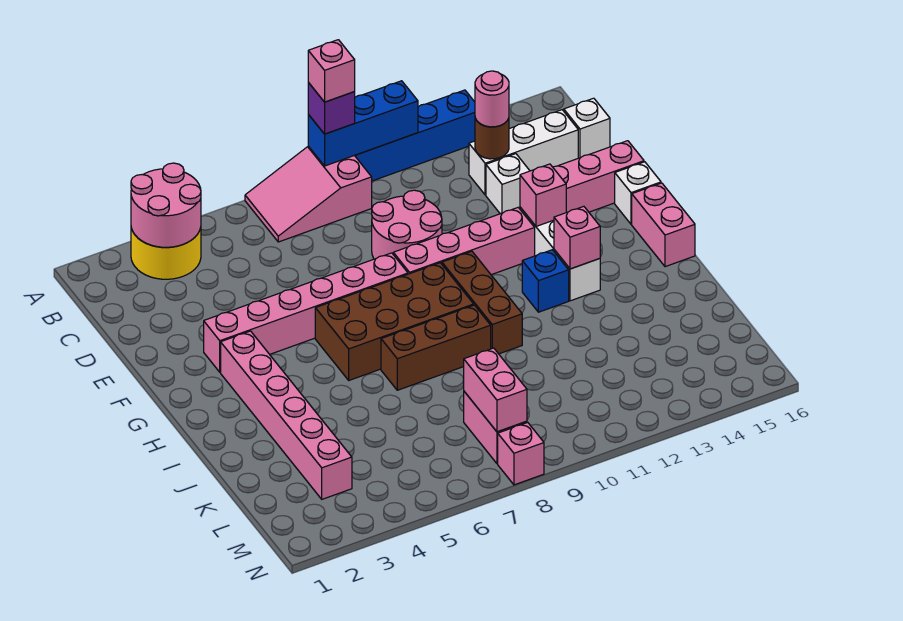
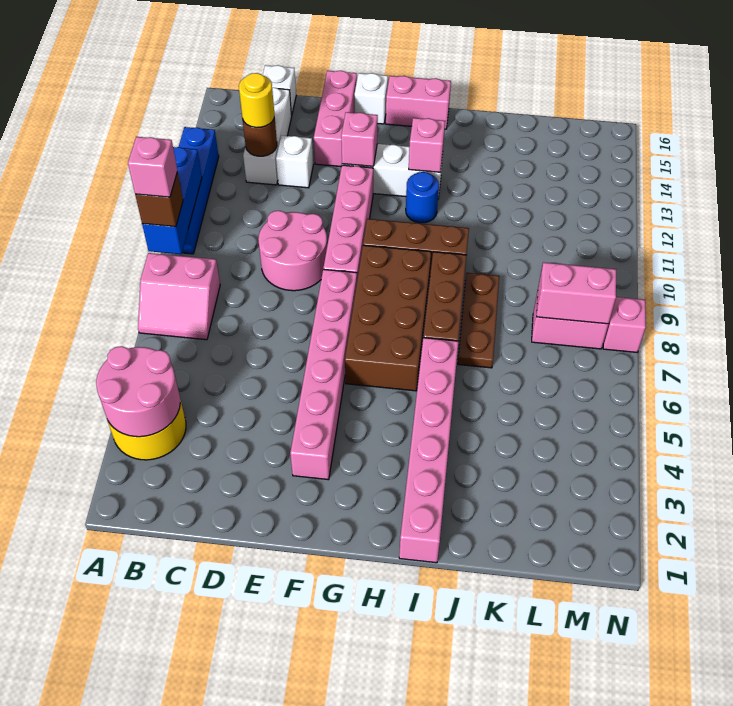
pink slope A7:B9 level 1 top 9 -> pink slope A7:B8 level 1 top 8
purple brick A9 level 3 -> brown brick A9 level 3
pink round brick C13 level 3 -> yellow round brick C13 level 3
pink brick G3:L3 level 1 -> pink brick I1:I6 level 1
blue brick H12 level 1 -> blue round brick H12 level 1
none -> brown plate J7:J9 level 1

